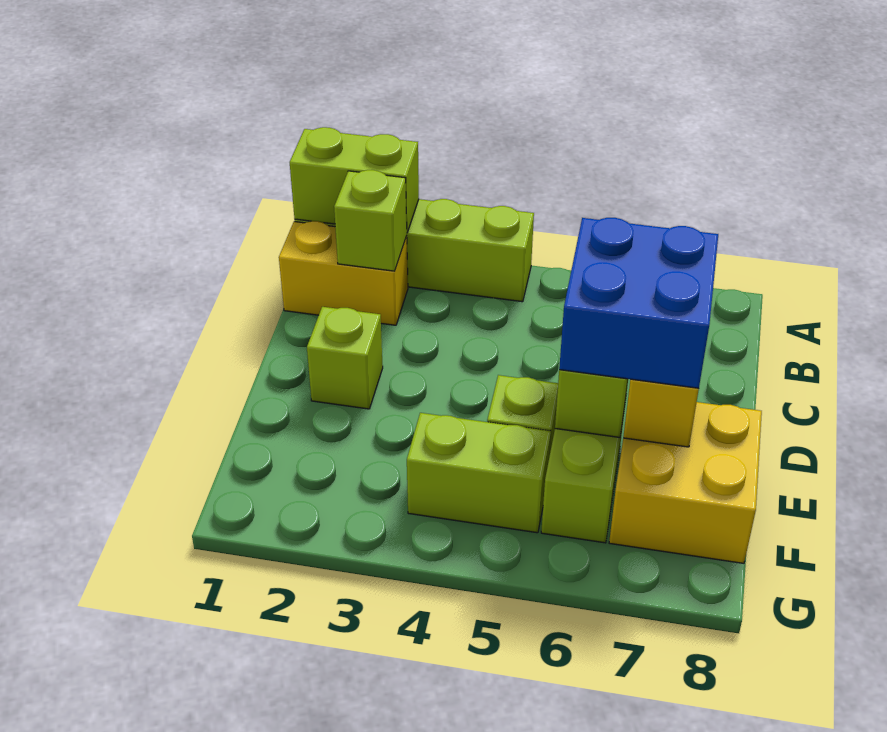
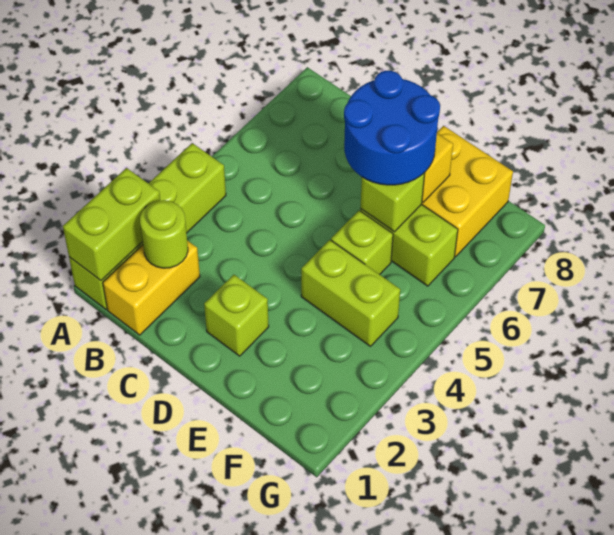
lime brick B2 level 2 -> lime round brick B2 level 2
blue brick D6:E7 level 3 -> blue round brick D6:E7 level 3
lime brick F4:F5 level 1 -> lime brick E4:F4 level 1

